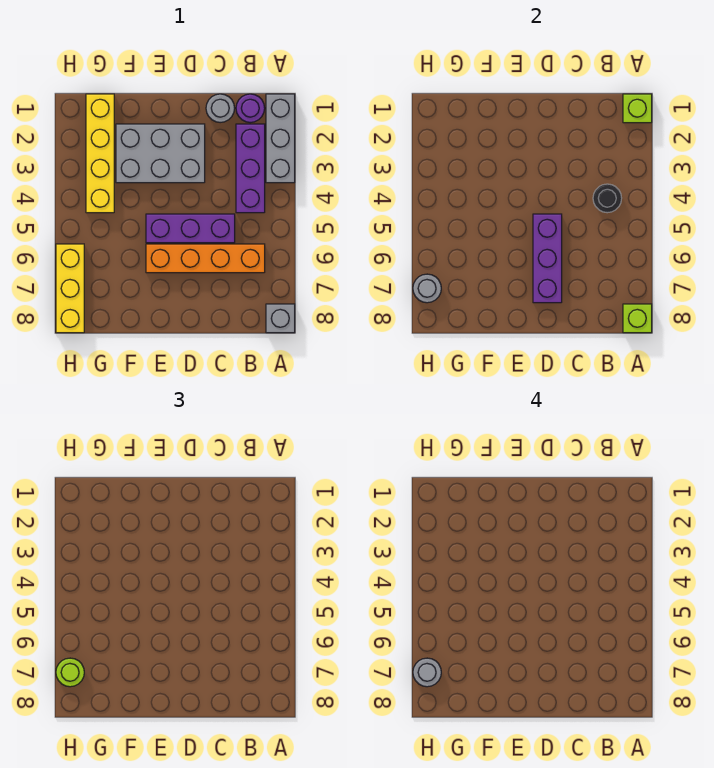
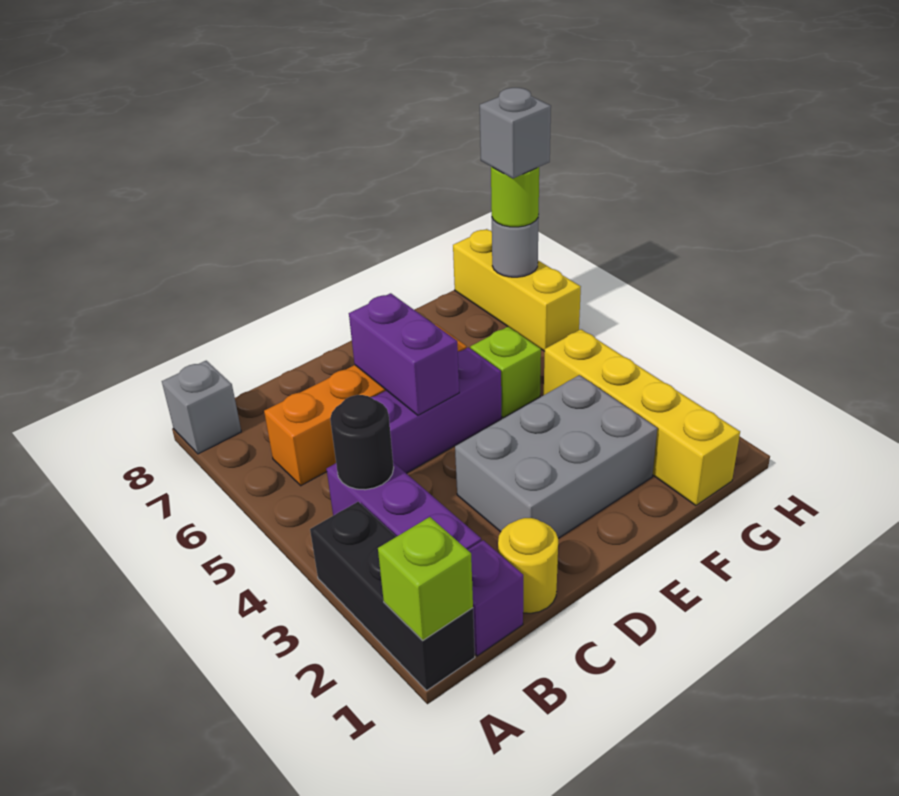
grey brick A1:A3 level 1 -> black brick A1:A3 level 1
lime brick A8 level 2 -> lime brick F5 level 1
purple round brick B1 level 1 -> purple brick B1 level 1
grey round brick C1 level 1 -> yellow round brick C1 level 1
purple brick D5:D7 level 2 -> purple brick D5:D6 level 2
grey round brick H7 level 4 -> grey brick H7 level 4

